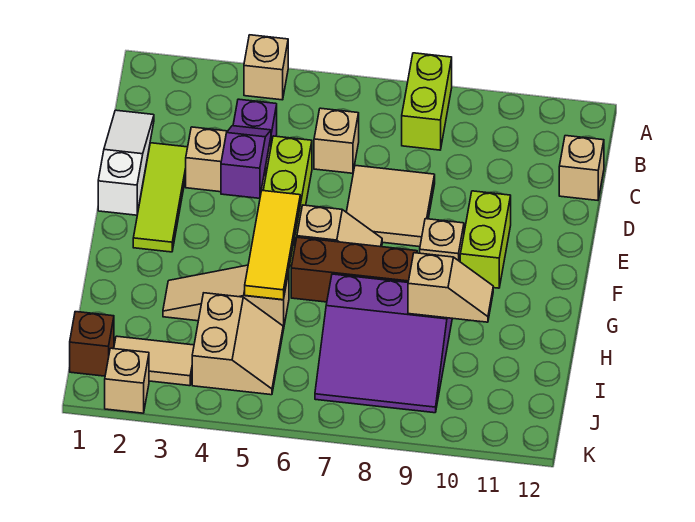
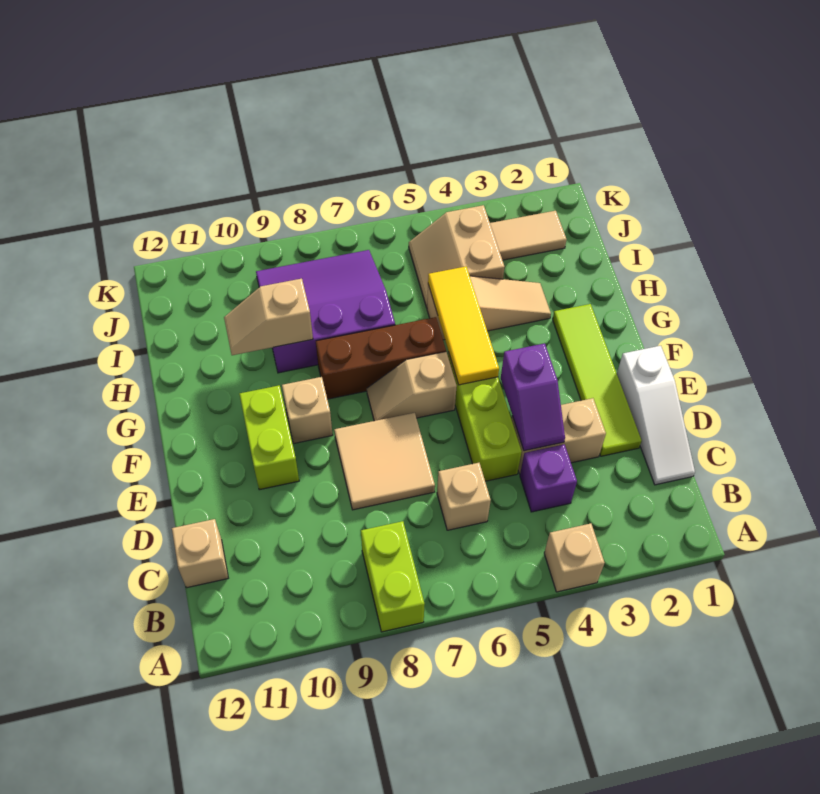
lime tile D2:F2 level 1 -> lime tile D2:G2 level 1
brown brick J1 level 1 -> none
tan brick K2 level 1 -> none

